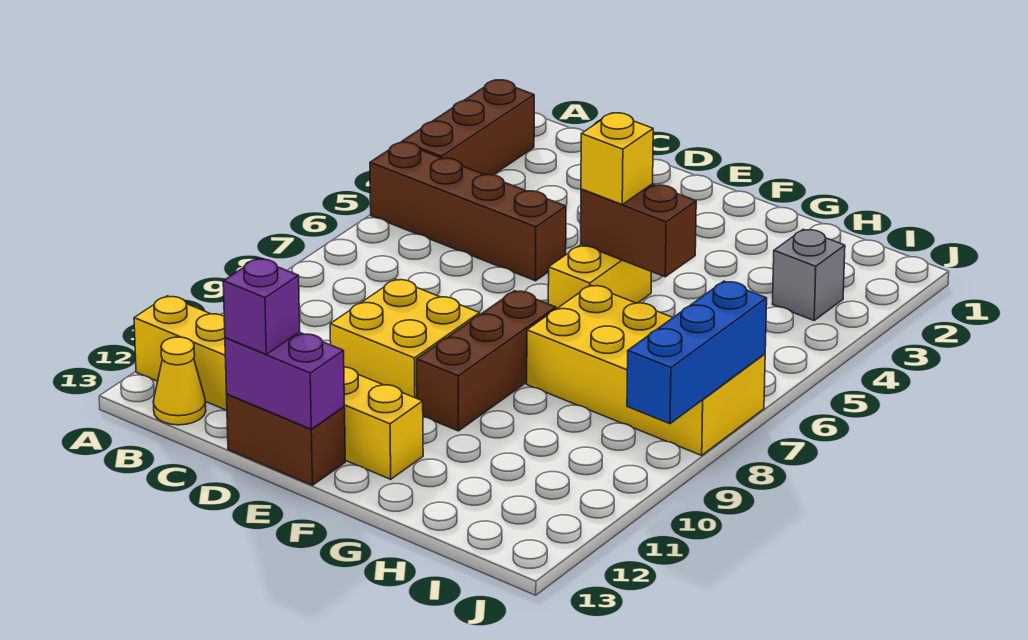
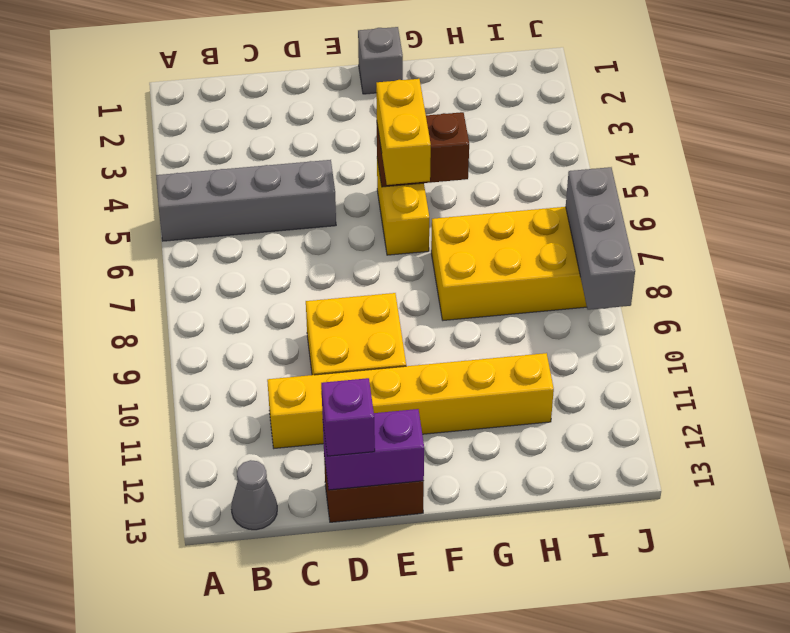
brown brick A2:A4 level 1 -> none
brown brick A5:D5 level 1 -> grey brick A5:D5 level 1
yellow brick A12:F12 level 1 -> yellow brick C11:H11 level 1
yellow cone B13 level 1 -> grey cone B13 level 1
yellow brick F5 level 3 -> yellow brick F5:F6 level 3
brown brick F8:F10 level 1 -> none
grey brick I3 level 1 -> grey brick F1 level 1
blue brick J7:J9 level 2 -> grey brick J7:J9 level 2

